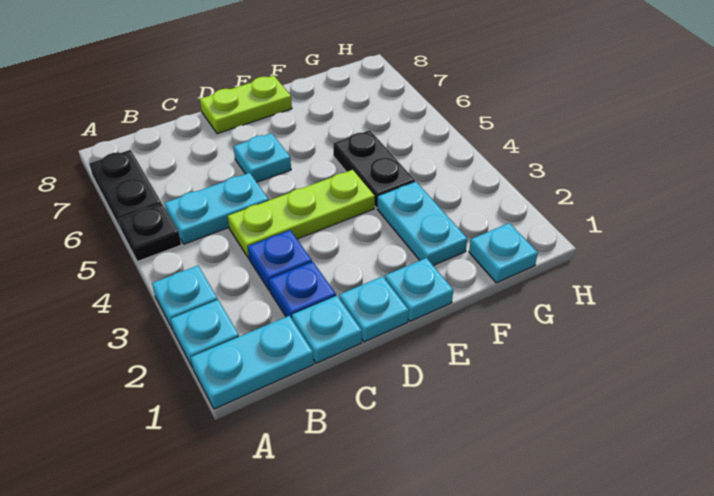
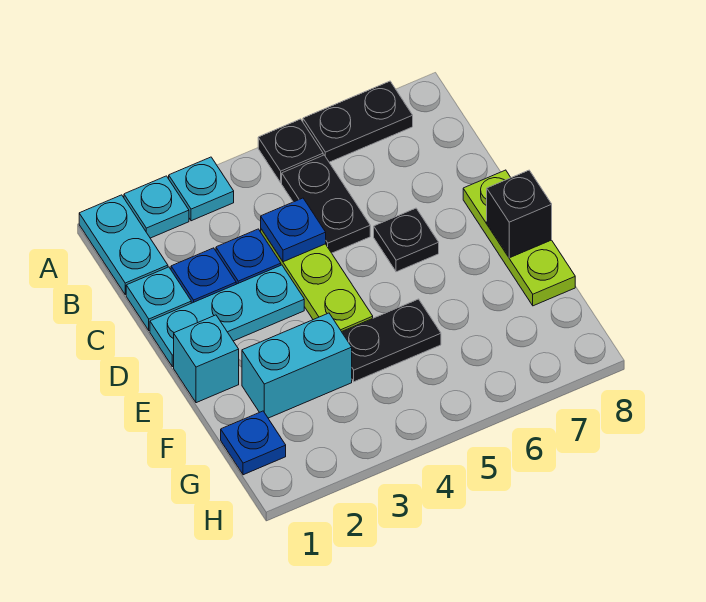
cyan plate B5:C5 level 1 -> black plate B5:C5 level 1
none -> blue plate C4 level 2
cyan plate D1 level 1 -> cyan plate D1:D3 level 1
cyan plate D6 level 1 -> black plate D6 level 1
lime plate D8:E8 level 1 -> lime plate D8:F8 level 1
cyan plate E1 level 1 -> cyan brick E1 level 1
none -> black brick E8 level 2
cyan plate F2:F3 level 1 -> cyan brick F2:F3 level 1
cyan plate G1 level 1 -> blue plate G1 level 1

